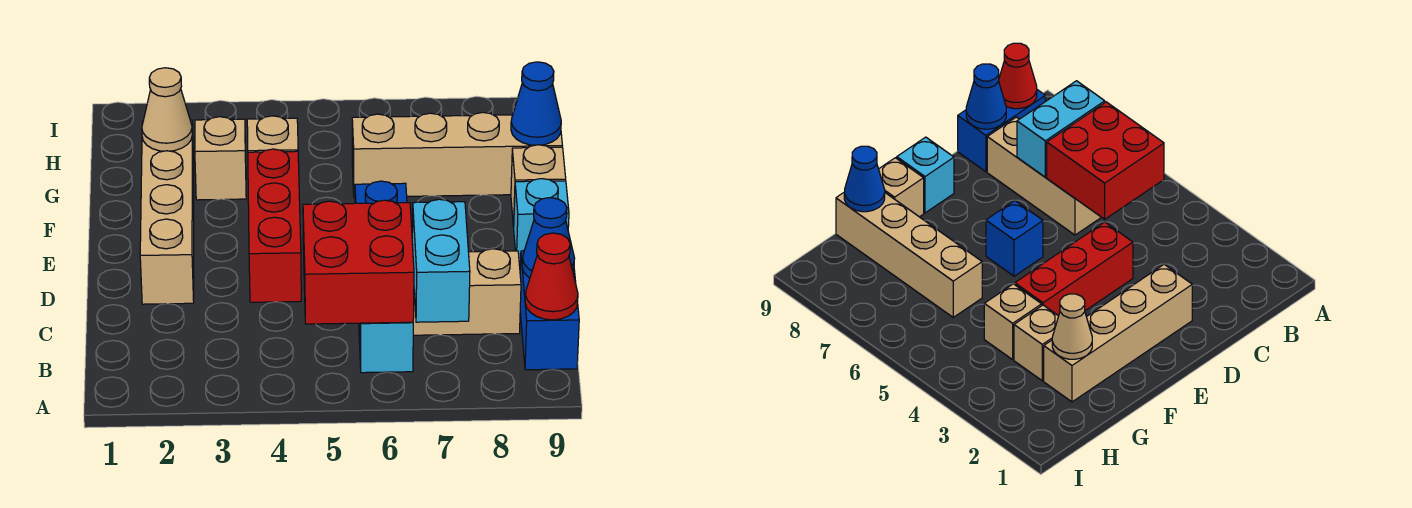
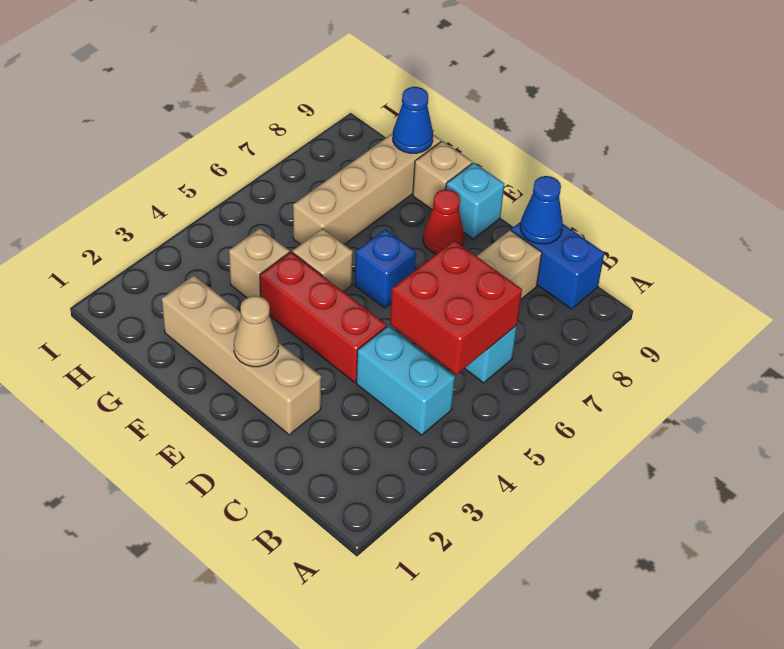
cyan brick B7:C7 level 2 -> cyan brick B4:C4 level 1
red cone B9 level 2 -> red cone E8 level 1
tan cone G2 level 2 -> tan cone E2 level 2
tan brick G3 level 1 -> tan brick F5 level 1

